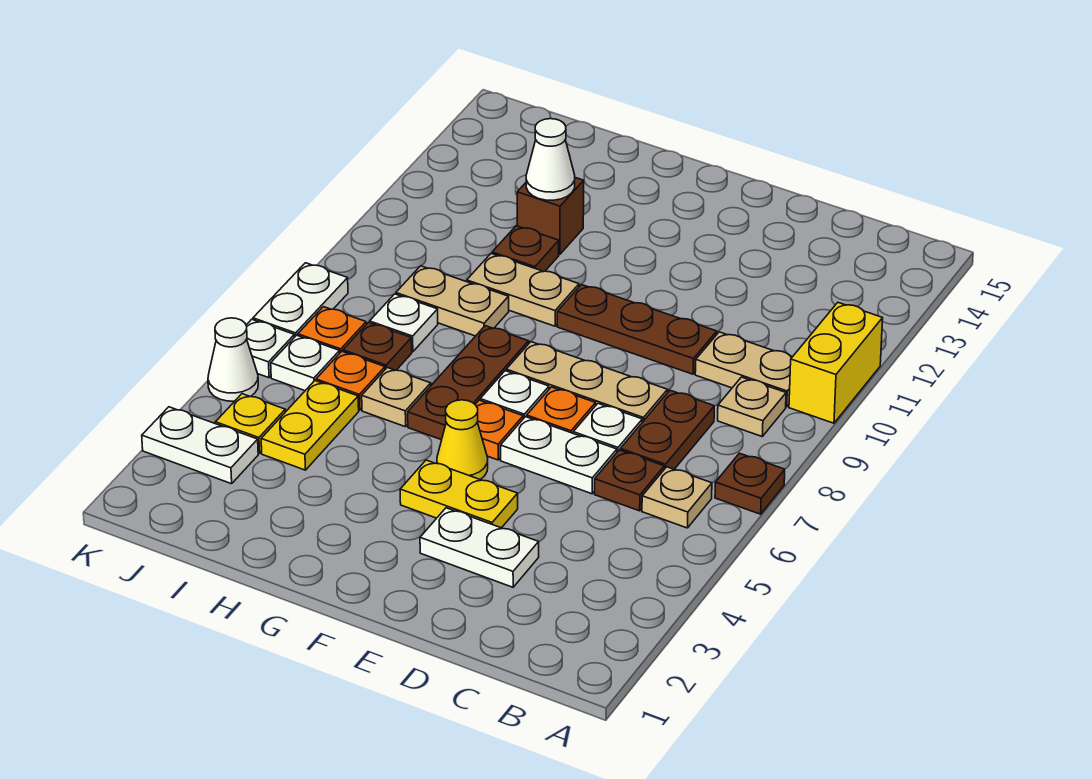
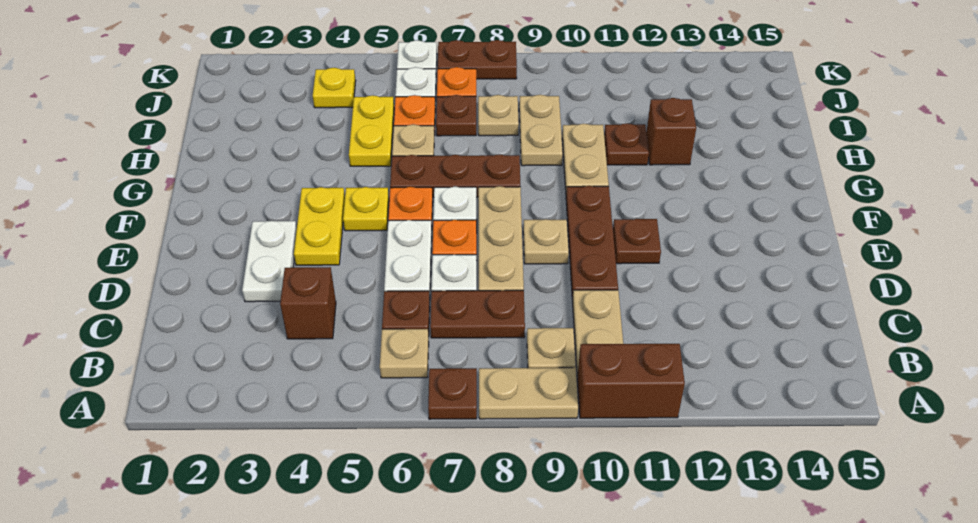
none -> tan plate A8:A9 level 1
yellow brick A10:A11 level 1 -> brown brick A10:A11 level 1
none -> brown brick C4 level 1
none -> tan plate E9 level 1
none -> brown plate E11 level 1
yellow cone F5 level 1 -> yellow plate F5 level 1
white cone H12 level 2 -> none
yellow plate I4:I5 level 1 -> yellow plate H5:I5 level 1
white plate I8 level 1 -> tan plate I8 level 1
white plate J3:K3 level 1 -> none
white cone K5 level 1 -> none
white plate K7:K8 level 1 -> brown plate K7:K8 level 1

